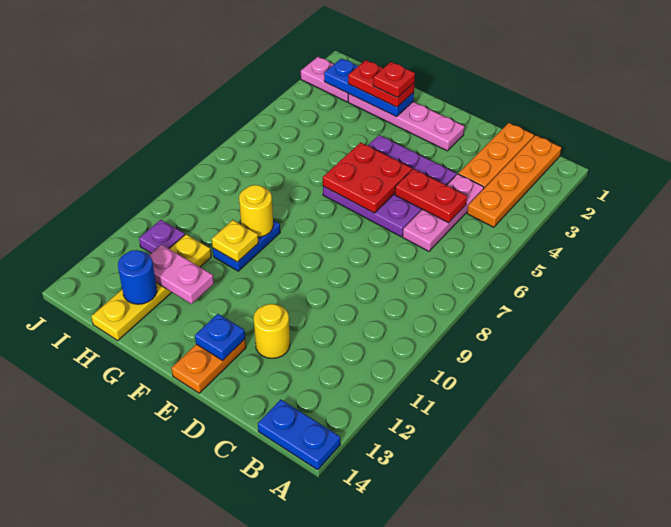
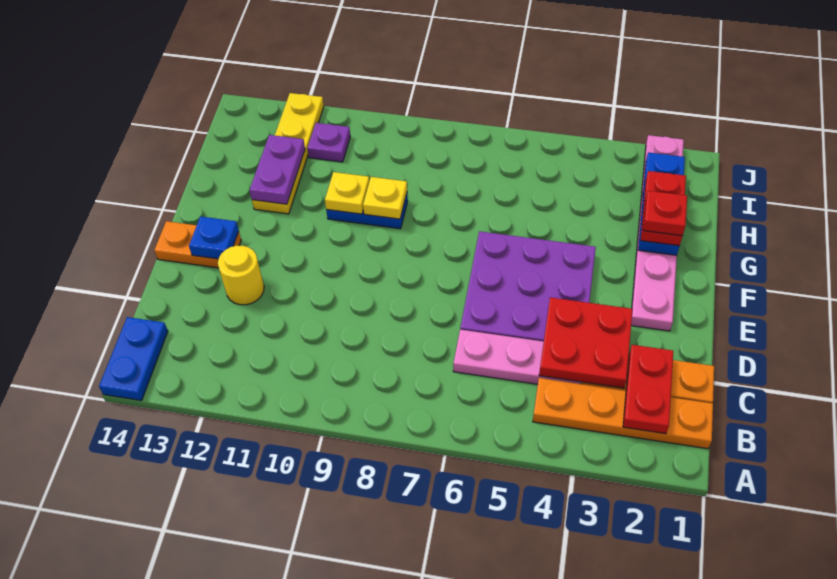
red plate C5:D5 level 2 -> red plate B2:C2 level 2
red plate E5:F6 level 2 -> red plate C3:D4 level 2
yellow round brick G9 level 2 -> yellow plate G9 level 2
pink plate G12:H12 level 2 -> purple plate G12:H12 level 2
yellow plate H11:H14 level 1 -> yellow plate G12:J12 level 1
blue round brick H13 level 2 -> none

